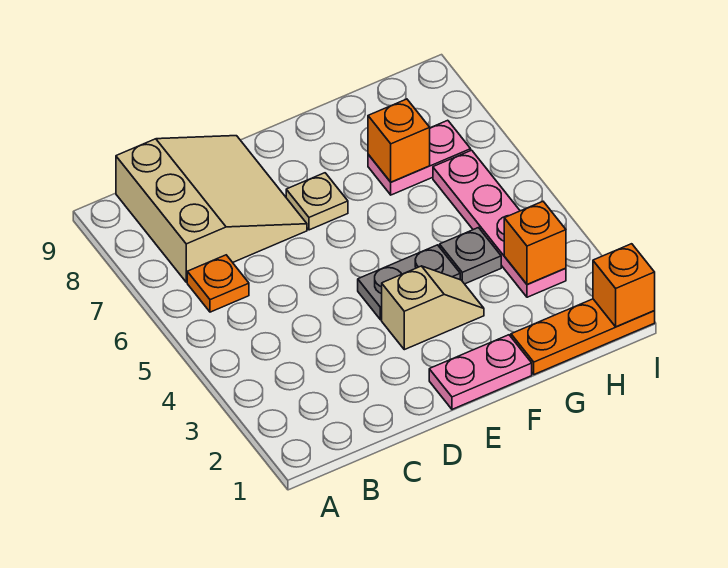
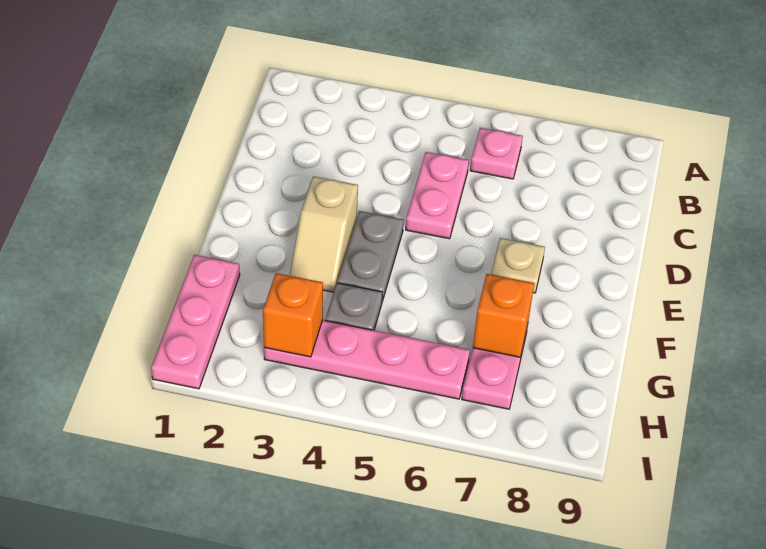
orange plate B6 level 1 -> pink plate B6 level 1
tan slope B7:D9 level 1 top B -> none
pink plate E1:F1 level 1 -> pink plate C5:D5 level 1
orange plate G1:I1 level 1 -> pink plate G1:I1 level 1
orange brick I1 level 2 -> none

